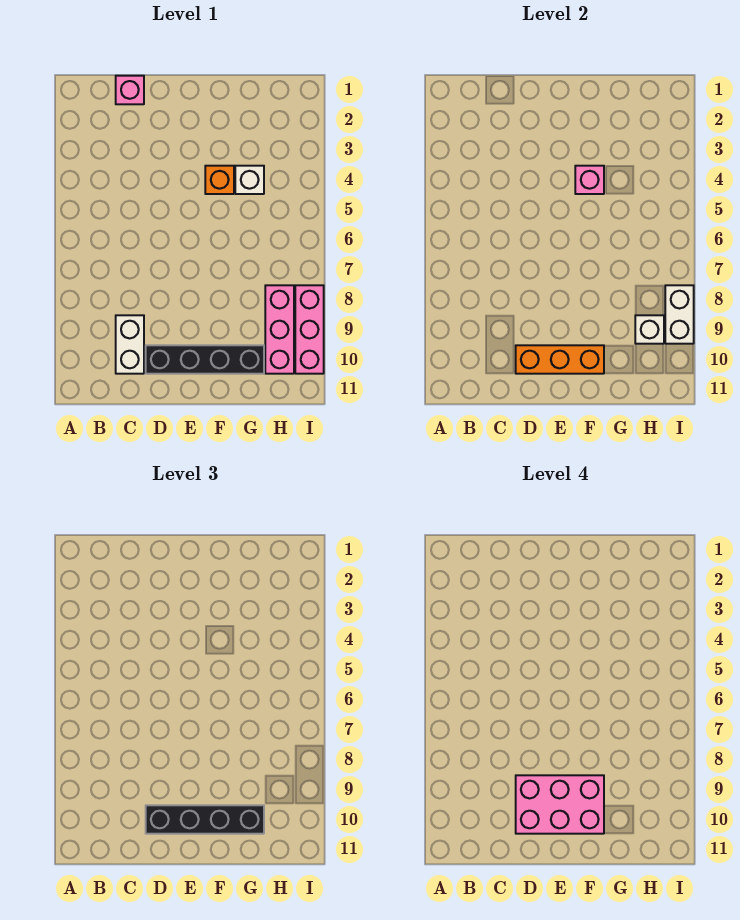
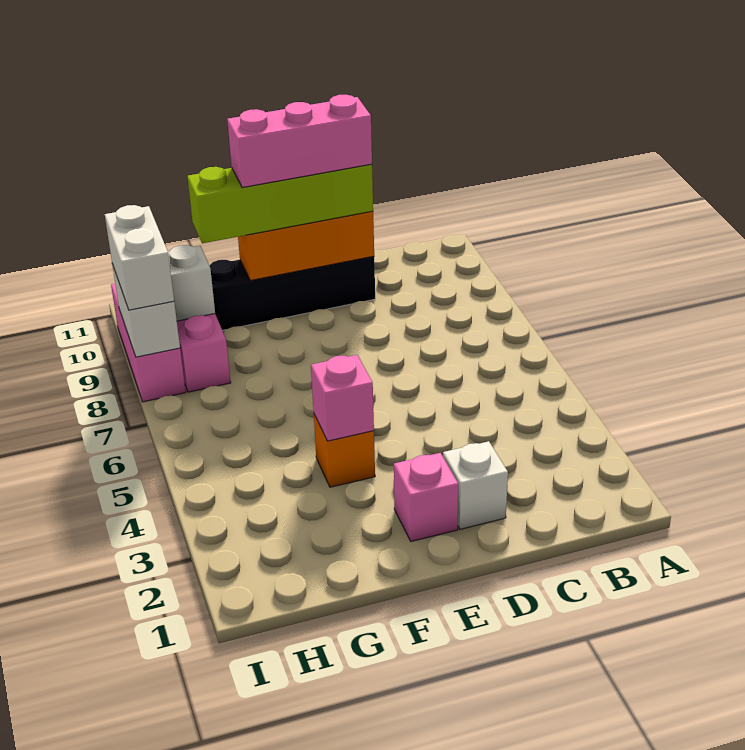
pink brick C1 level 1 -> pink brick E2 level 1
white brick C9:C10 level 1 -> white brick I8:I9 level 3
pink brick D9:F10 level 4 -> pink brick D10:F10 level 4
black brick D10:G10 level 3 -> lime brick D10:G10 level 3
white brick G4 level 1 -> white brick D2 level 1

